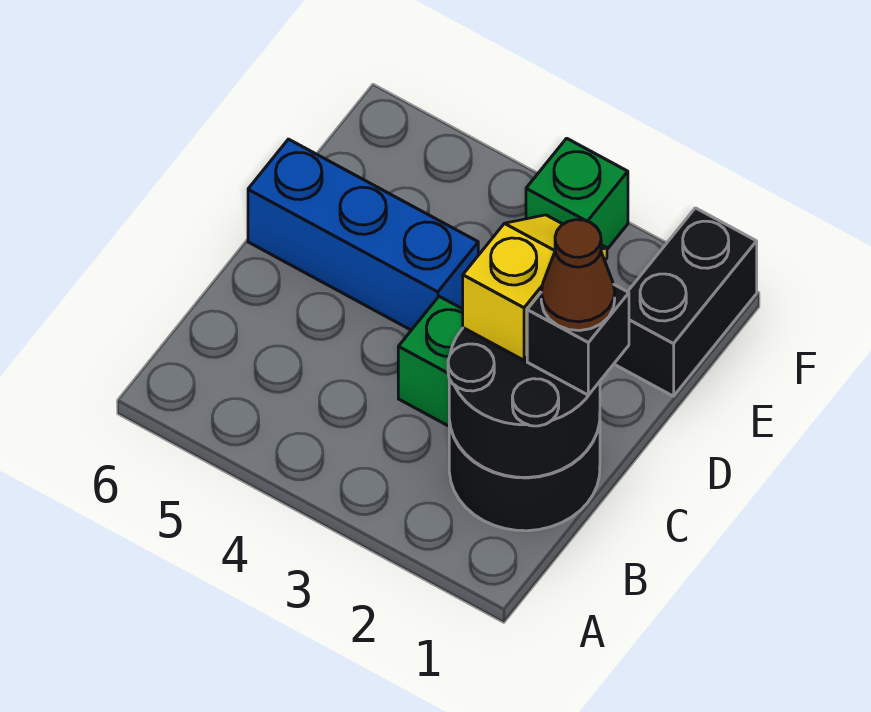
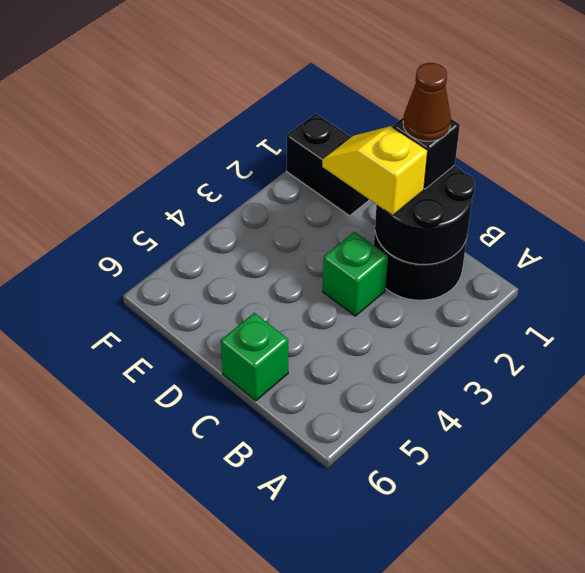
blue brick D4:D6 level 1 -> none
green brick F3 level 1 -> green brick C6 level 1

